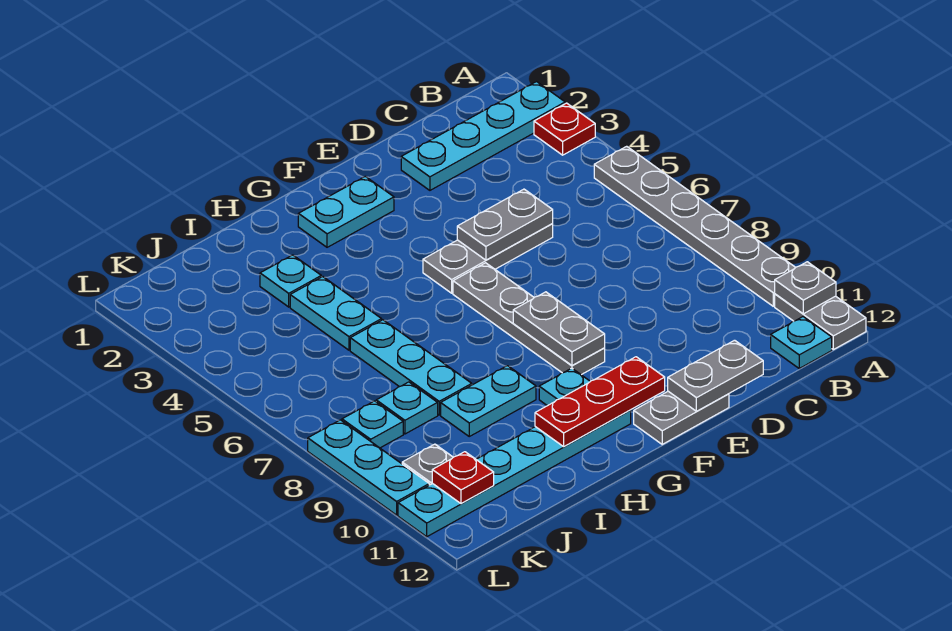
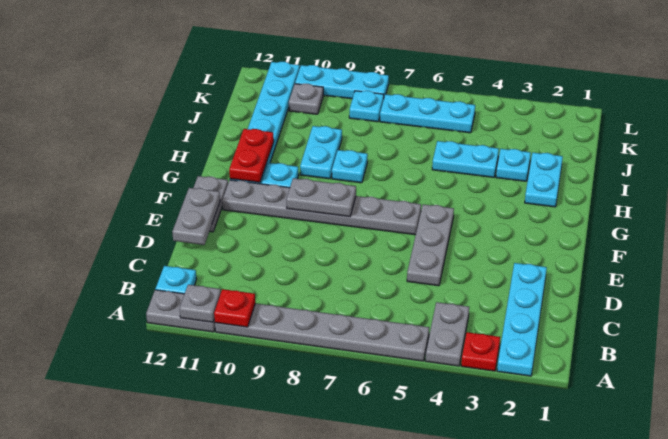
grey plate D5:E5 level 2 -> grey plate A4:B4 level 1
cyan plate F2:G2 level 1 -> cyan plate H2:I2 level 1
grey plate F6:F9 level 1 -> grey plate F6:F11 level 1
red plate F11:H11 level 2 -> red plate G11:H11 level 2
cyan plate I6:I8 level 1 -> cyan plate K5:K7 level 1
cyan plate J8 level 1 -> cyan plate H8 level 1
red plate K11 level 2 -> red plate A10 level 2

